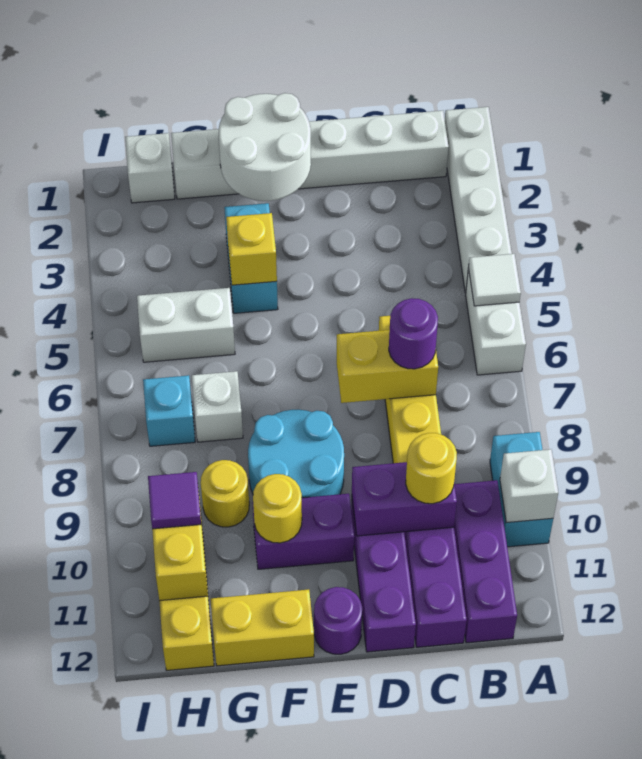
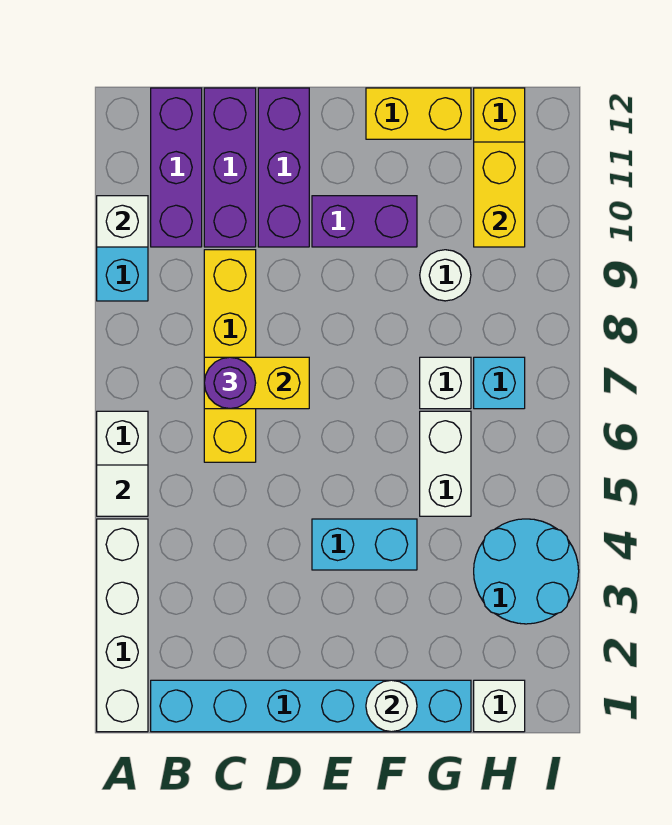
white brick B1:G1 level 1 -> cyan brick B1:G1 level 1
purple brick C10:D10 level 2 -> none
yellow round brick C10 level 3 -> none
white round brick E1:F2 level 2 -> white round brick F1 level 2
cyan round brick E8:F9 level 1 -> cyan round brick H3:I4 level 1
purple round brick E12 level 1 -> none
cyan brick F3:F4 level 1 -> cyan brick E4:F4 level 1
yellow brick F4 level 2 -> none
yellow round brick F10 level 2 -> none
white brick G5:H5 level 1 -> white brick G5:G6 level 1
yellow round brick G9 level 1 -> white round brick G9 level 1
purple tile H10 level 3 -> none

